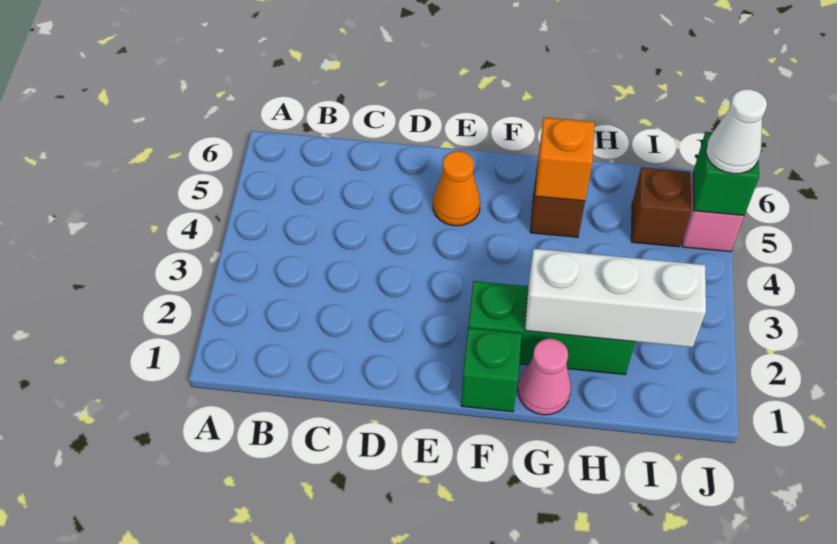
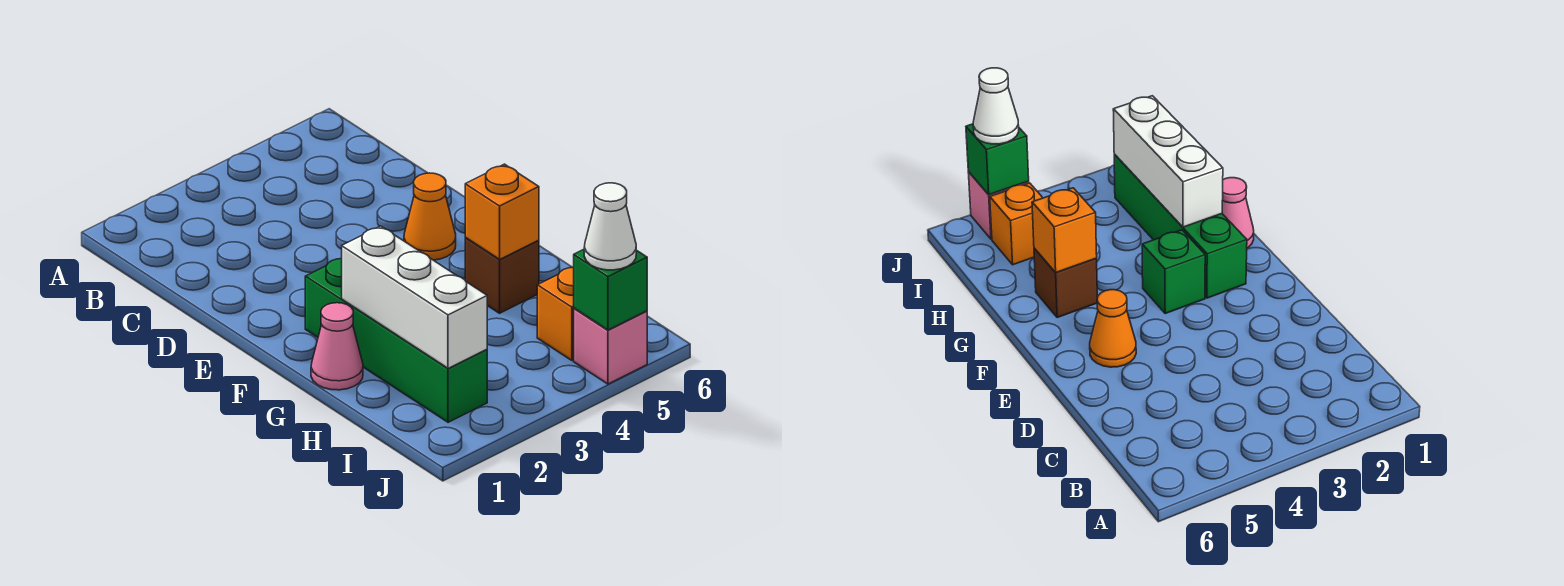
green brick F1 level 1 -> green brick F3 level 1
green brick F2:H2 level 1 -> green brick F2:I2 level 1
brown brick I5 level 1 -> orange brick I5 level 1

